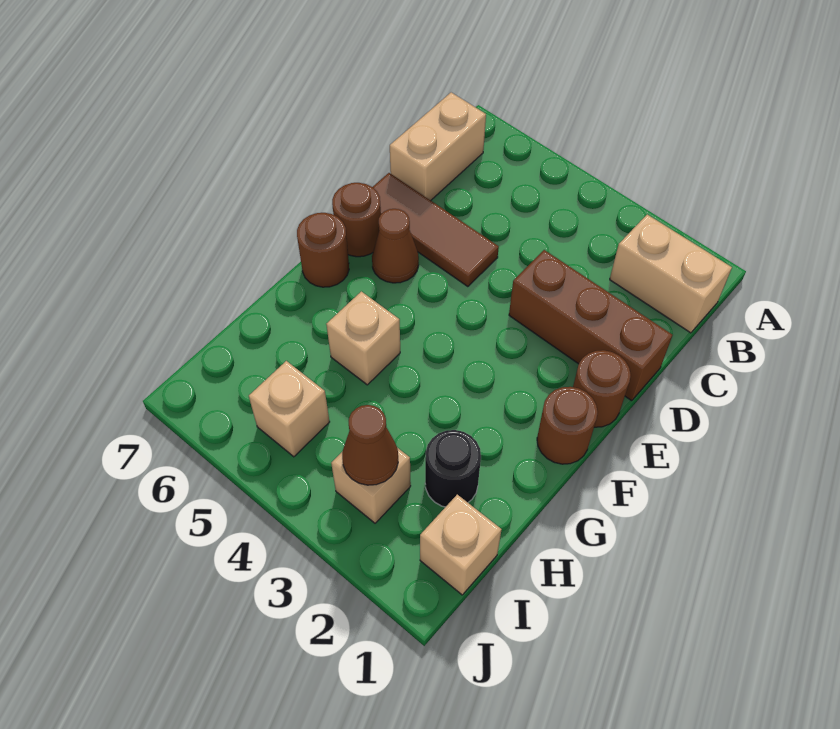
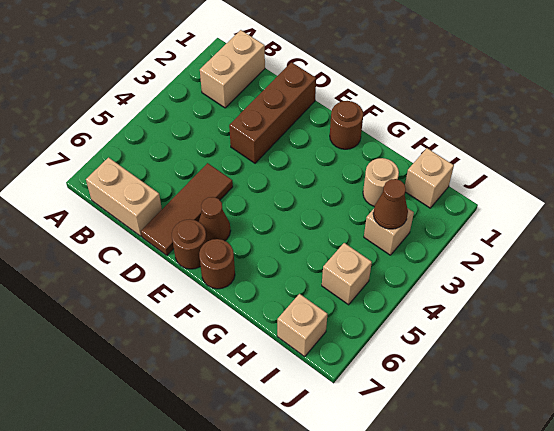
brown round brick E1 level 1 -> none
tan brick G5 level 1 -> tan brick I7 level 1
black round brick H2 level 1 -> tan round brick H2 level 1

